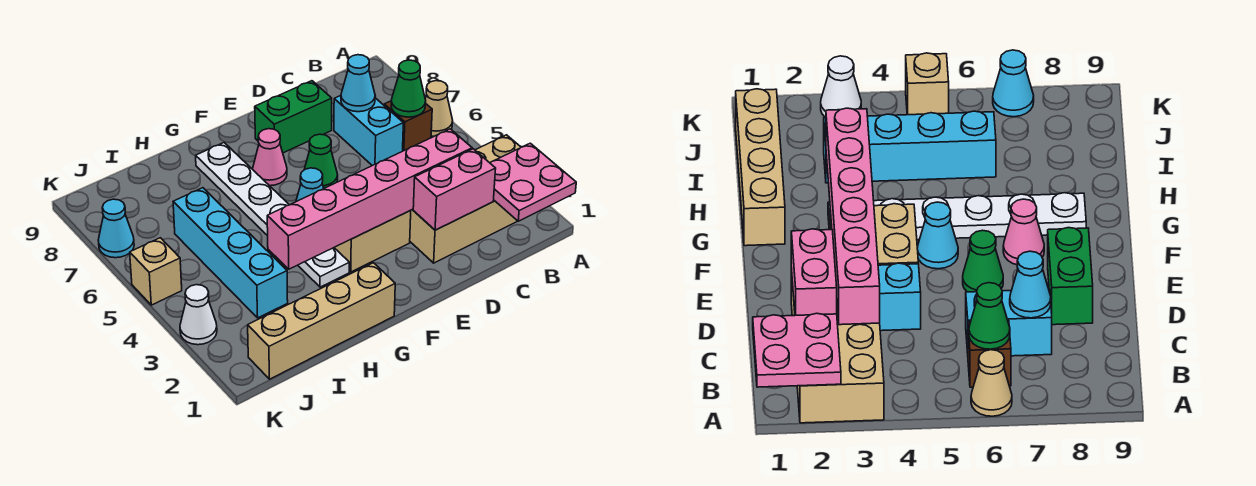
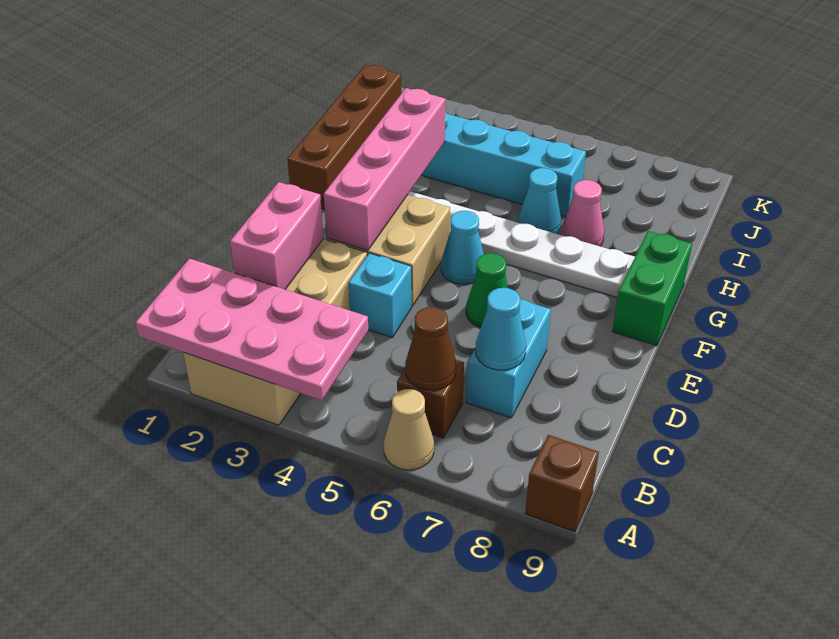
pink plate A1:B2 level 2 -> pink plate A1:B4 level 2
none -> brown brick A9 level 1
green cone B6 level 2 -> brown cone B6 level 2
pink brick C3:H3 level 2 -> pink brick E3:H3 level 2
cyan brick C6:C7 level 1 -> cyan brick C7:D7 level 1
green brick D8:E8 level 1 -> green brick F9:G9 level 1
pink cone F7 level 1 -> pink cone H7 level 1
tan brick G1:J1 level 1 -> brown brick G1:J1 level 1
white cone K3 level 1 -> none
tan brick K5 level 1 -> none
cyan cone K7 level 1 -> cyan cone H6 level 1

